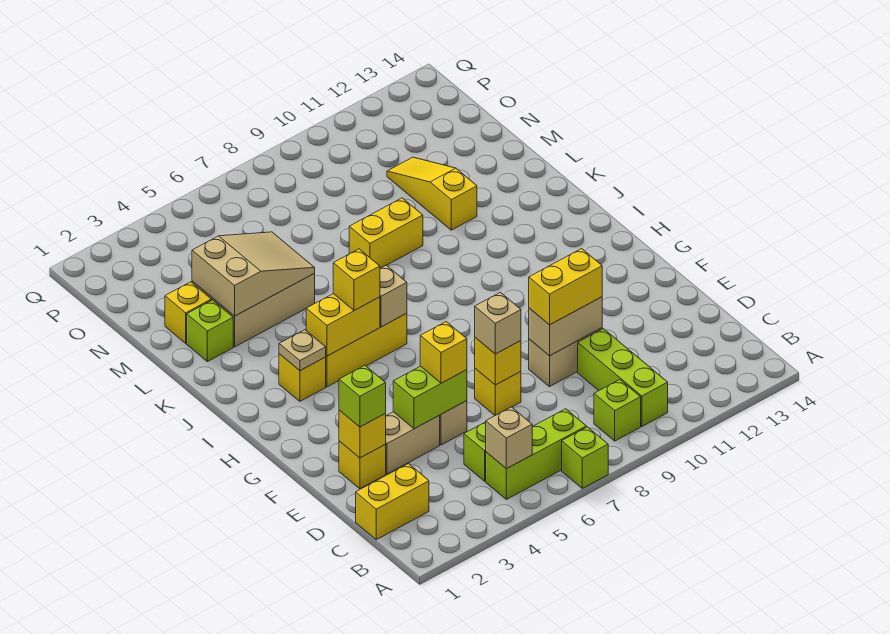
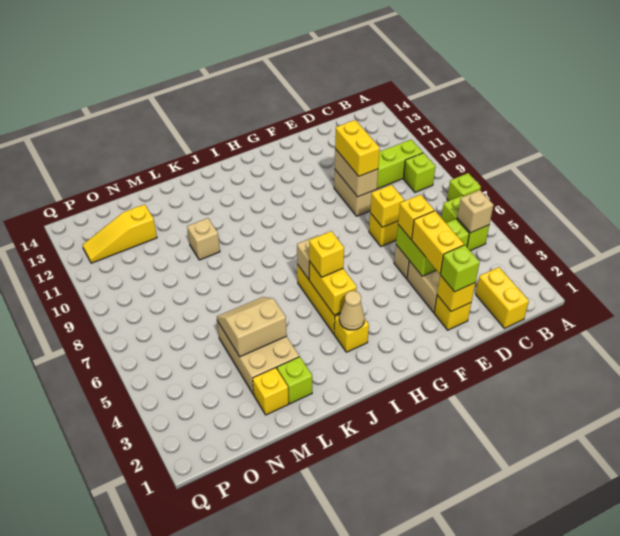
lime brick B5:B7 level 1 -> lime brick B5:B6 level 1
tan brick E7 level 3 -> tan brick L10 level 1
tan plate I3 level 2 -> tan cone I3 level 2
tan slope L3:M5 level 2 top 3 -> tan slope L4:M5 level 2 top 4
yellow brick L8:L9 level 1 -> yellow brick E3:E4 level 3
yellow slope L11:N11 level 1 top L -> yellow slope N12:P12 level 1 top N

